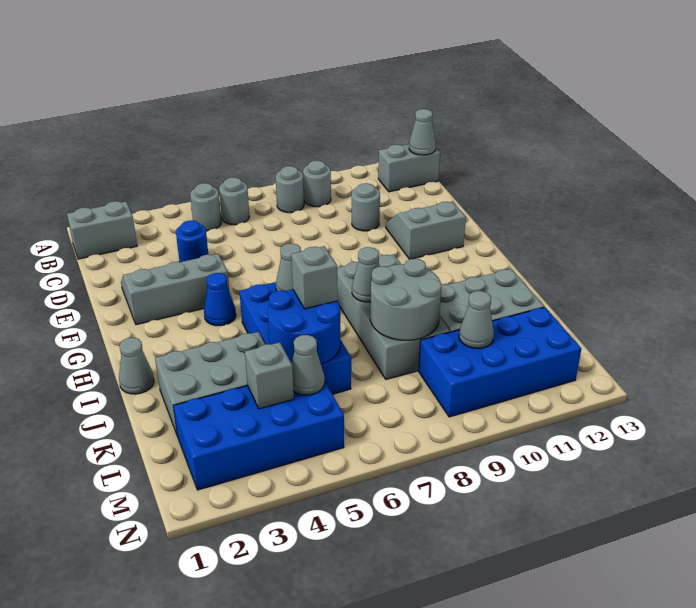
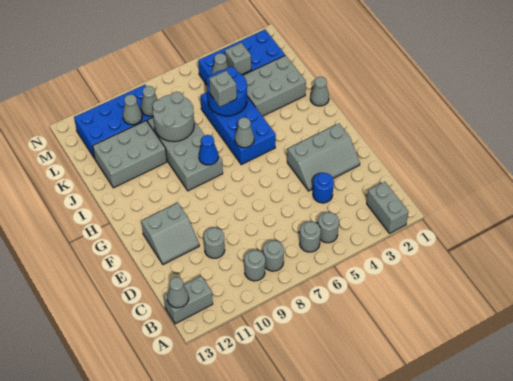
grey brick B1:B2 level 1 -> grey brick A2:B2 level 1
blue cone G4 level 1 -> blue cone H8 level 2
grey cone I8 level 2 -> grey cone L9 level 2

